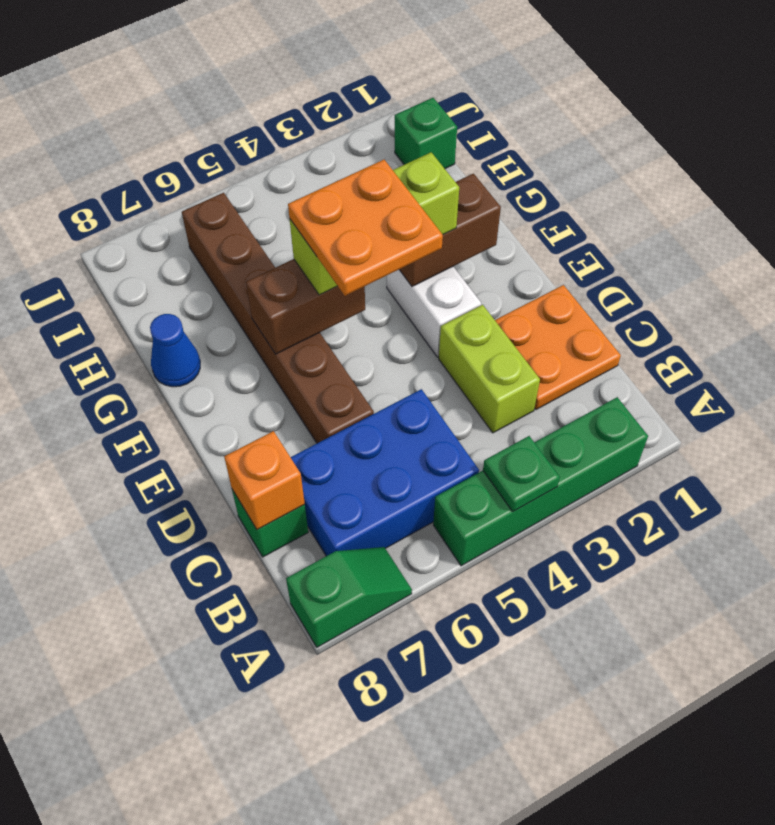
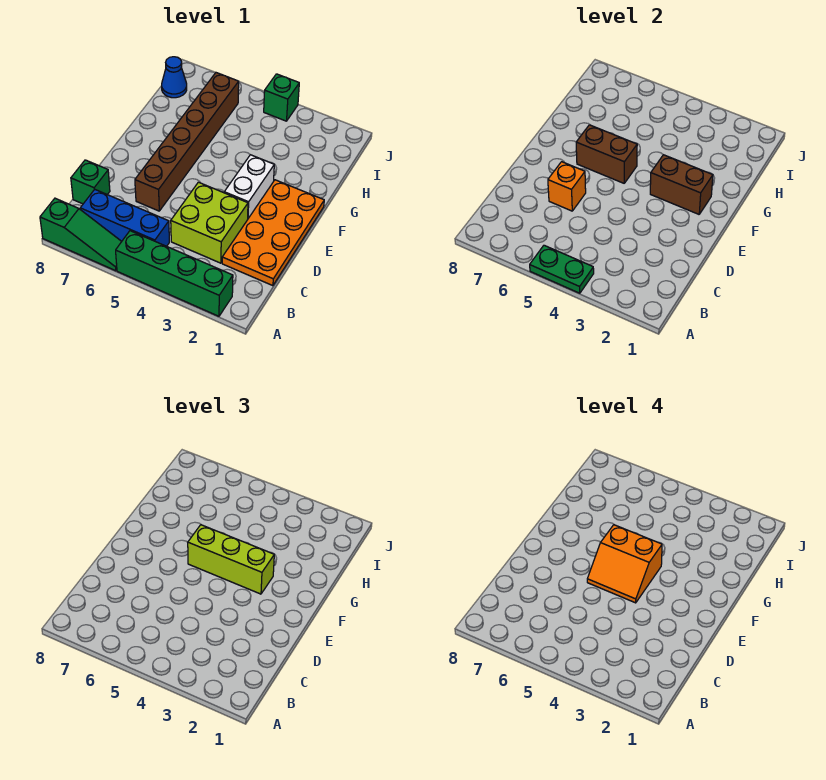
green plate A4 level 2 -> green plate A4:A5 level 2
green slope A7:A8 level 1 top 8 -> green slope A6:A8 level 1 top 8
blue brick B5:C7 level 1 -> blue brick B5:B7 level 1
orange plate C1:D2 level 1 -> orange plate C1:F2 level 1
lime brick C3:D3 level 1 -> lime brick C3:D4 level 1
orange brick C8 level 2 -> orange brick D6 level 2
orange plate E4:F5 level 4 -> orange slope E4:F5 level 4 top F
blue cone G8 level 1 -> blue cone I8 level 1
green brick I1 level 1 -> green brick J4 level 1

